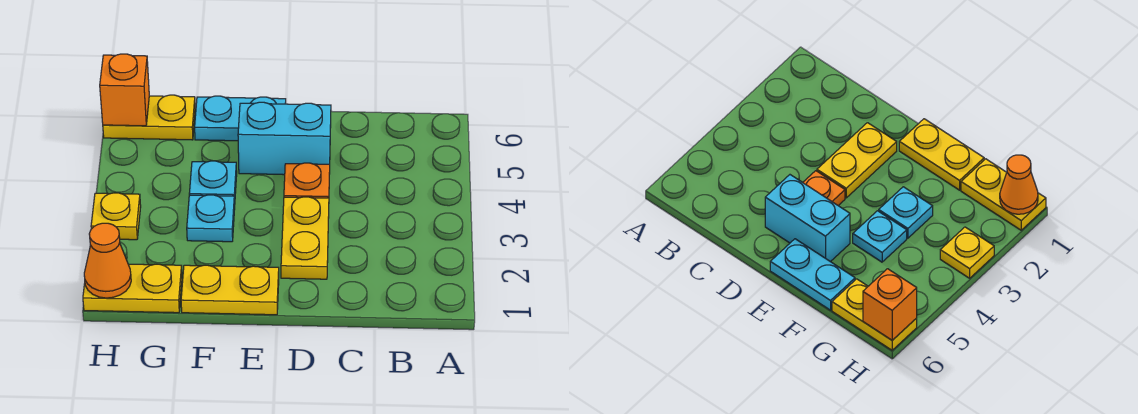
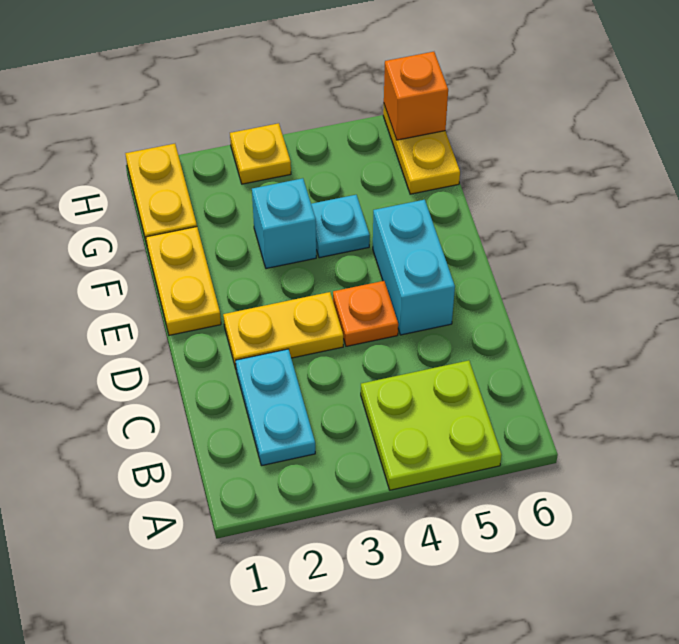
none -> lime plate A4:B5 level 1
cyan plate E6:F6 level 1 -> cyan plate B2:C2 level 1
cyan plate F3 level 1 -> cyan brick F3 level 1
orange cone H1 level 2 -> none

